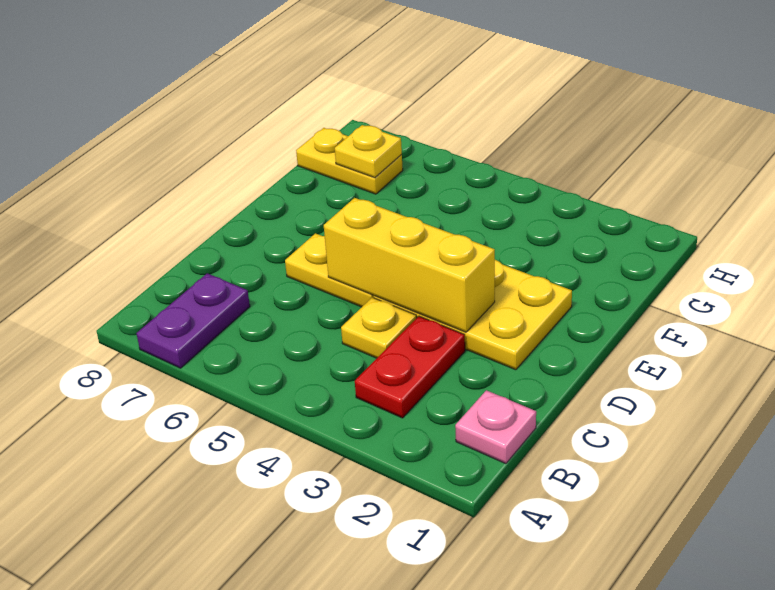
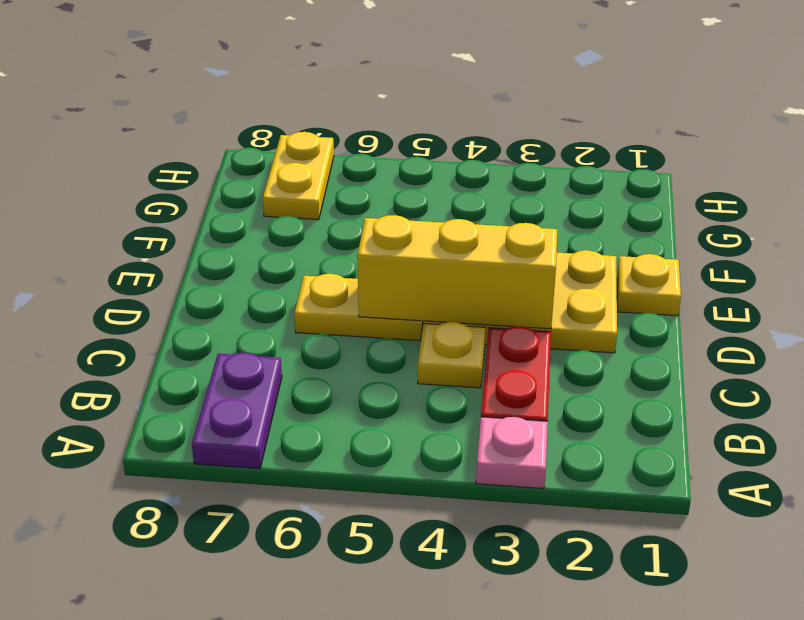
pink plate B1 level 1 -> pink plate A3 level 1
yellow plate G7:G8 level 1 -> yellow plate G7:H7 level 1
yellow plate G7 level 2 -> yellow plate E1 level 1

